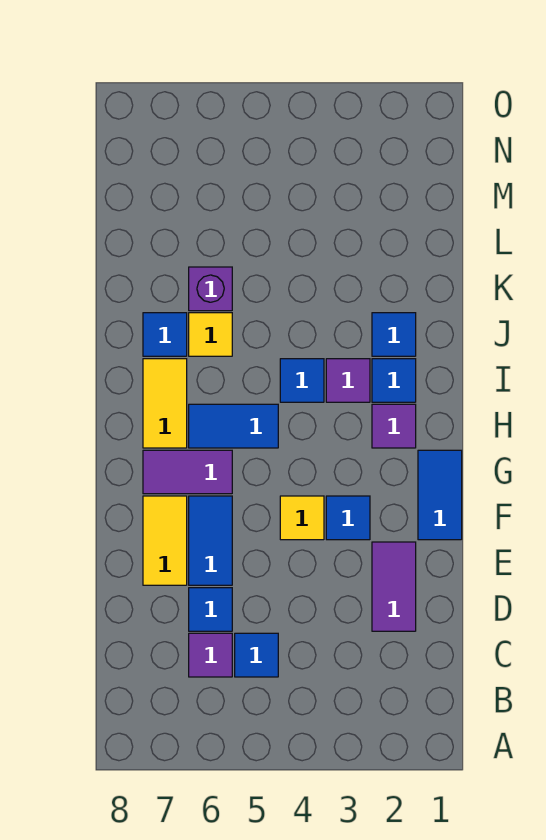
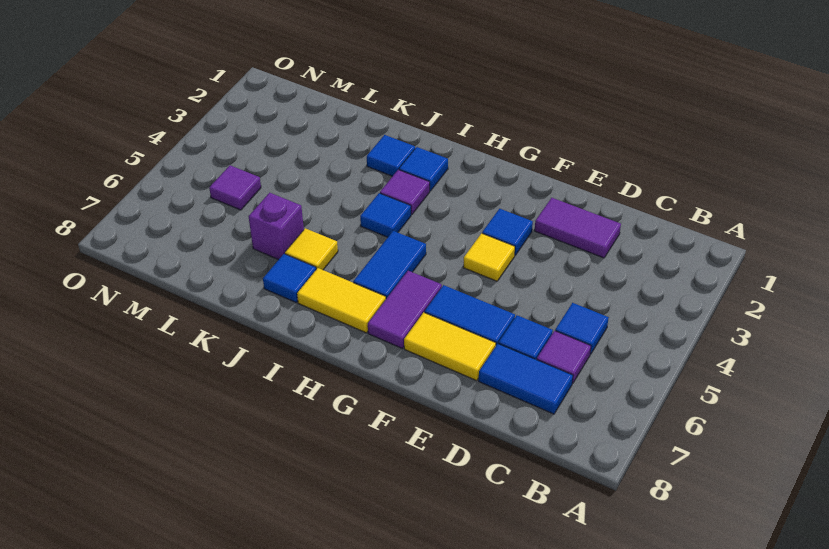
blue tile F1:G1 level 1 -> blue tile C7:D7 level 1
purple tile H2 level 1 -> purple tile M5 level 1

